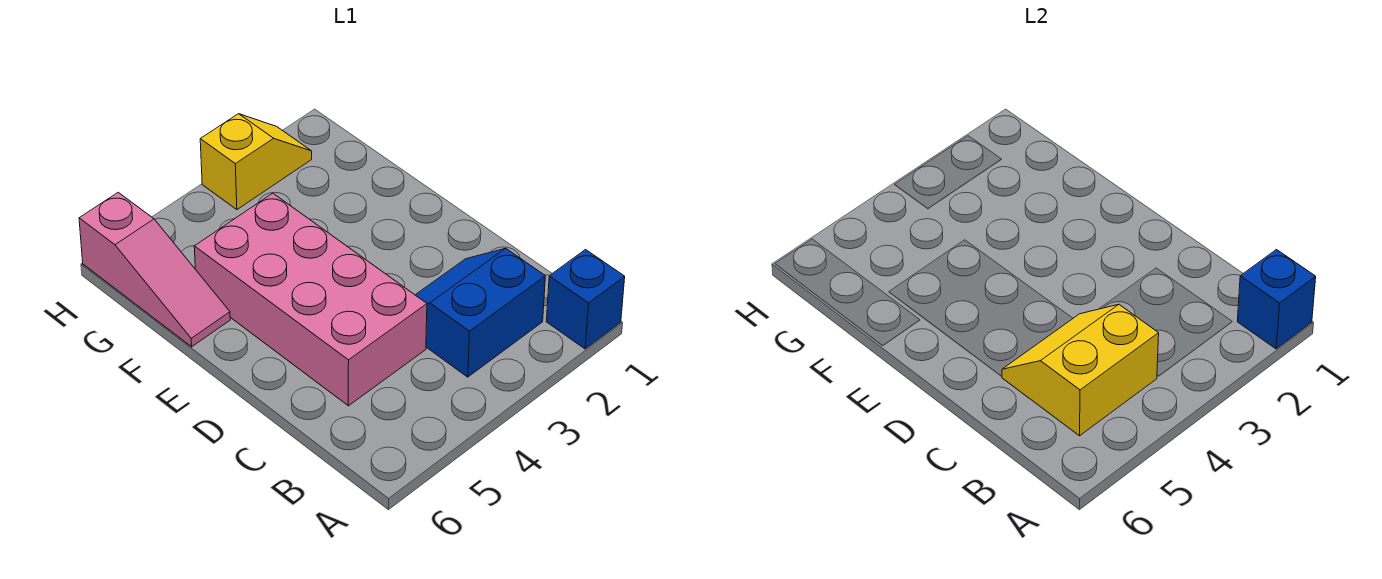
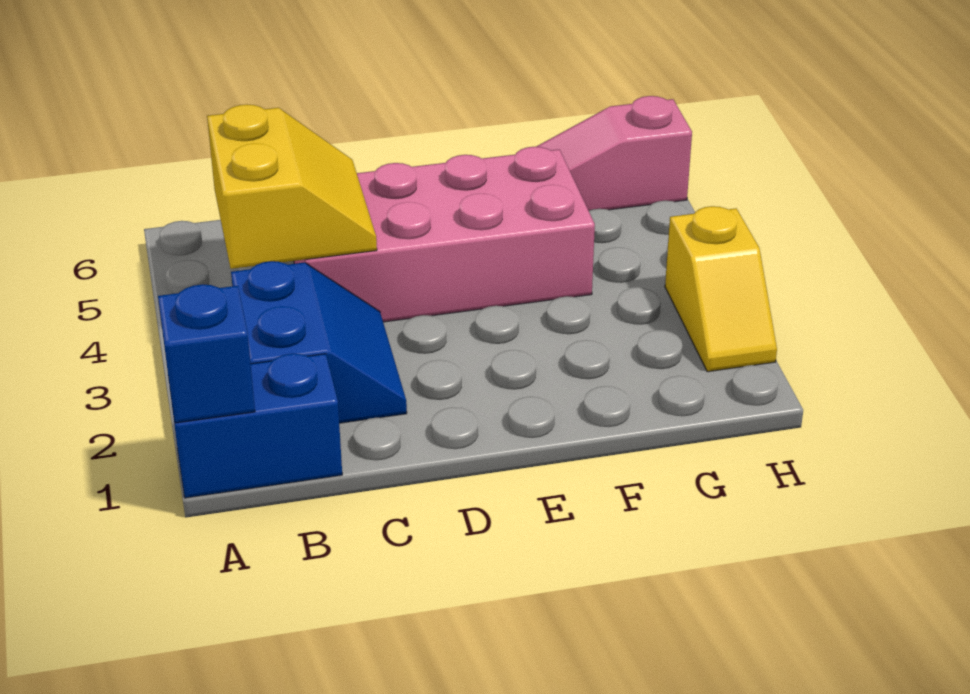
blue brick A1 level 1 -> blue brick A1:B1 level 1

